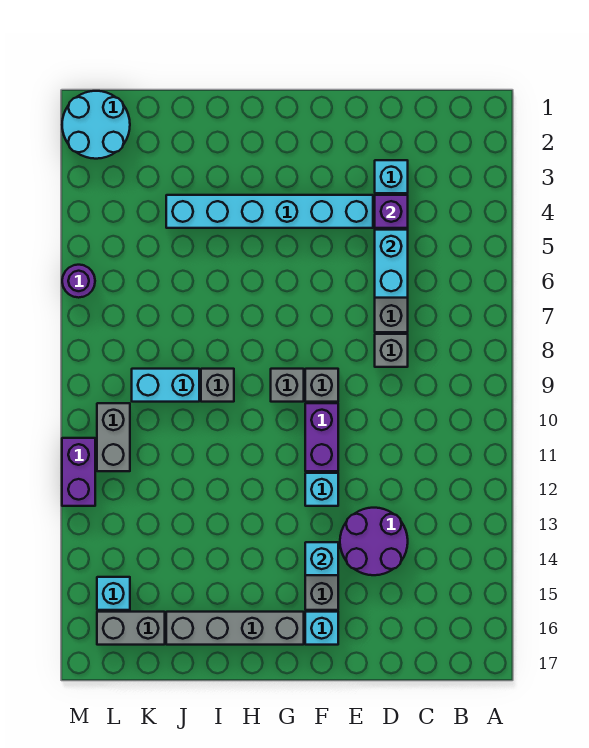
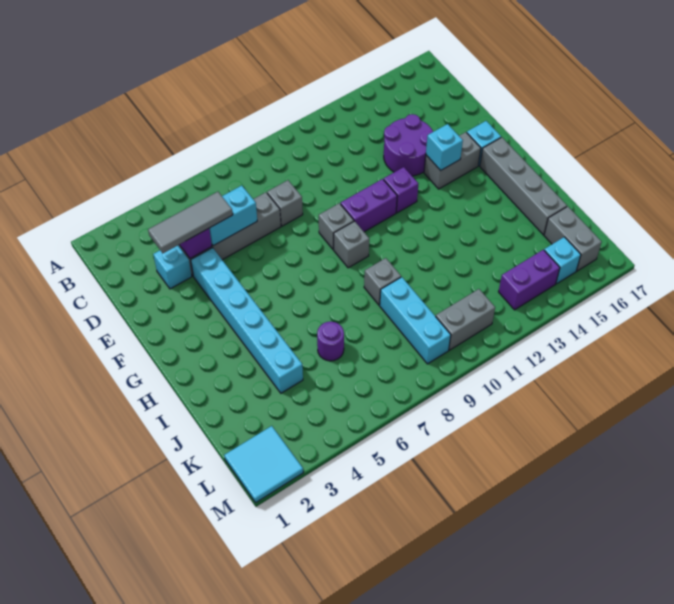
none -> grey tile D3:D5 level 3
cyan brick F12 level 1 -> purple brick F12 level 1
cyan brick J9:K9 level 1 -> cyan brick J9:L9 level 1
cyan round brick L1:M2 level 1 -> cyan tile L1:M2 level 1
purple round brick M6 level 1 -> purple round brick J6 level 1
purple brick M11:M12 level 1 -> purple brick L13:L14 level 1

